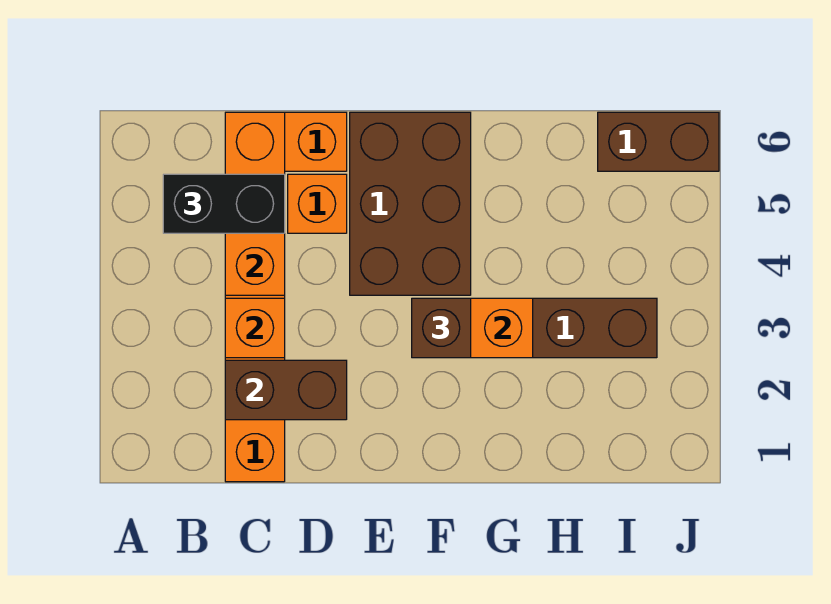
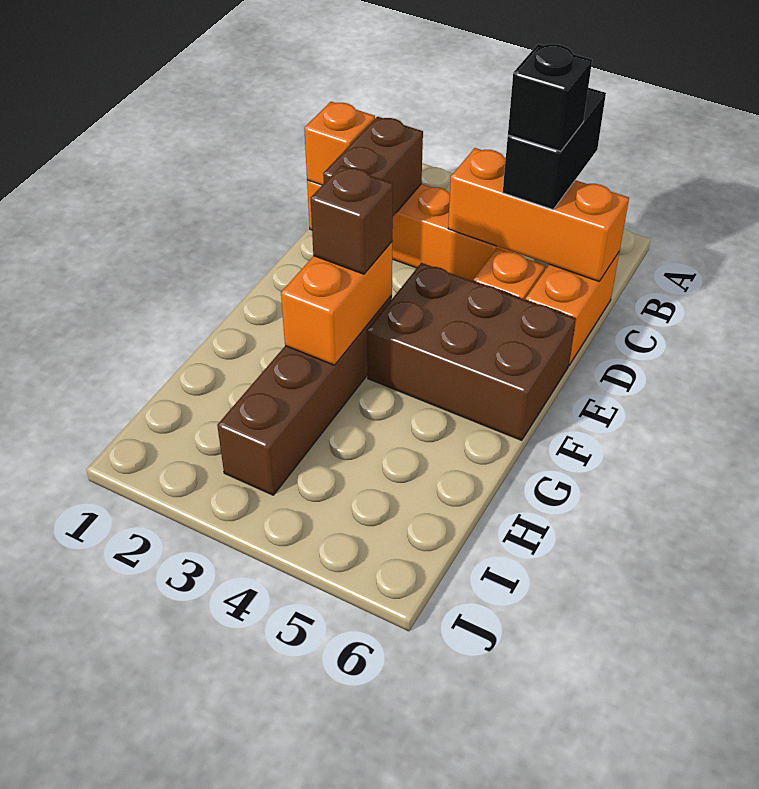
orange brick C3 level 2 -> orange brick C1 level 2
none -> black brick C5 level 4
brown brick I6:J6 level 1 -> none

